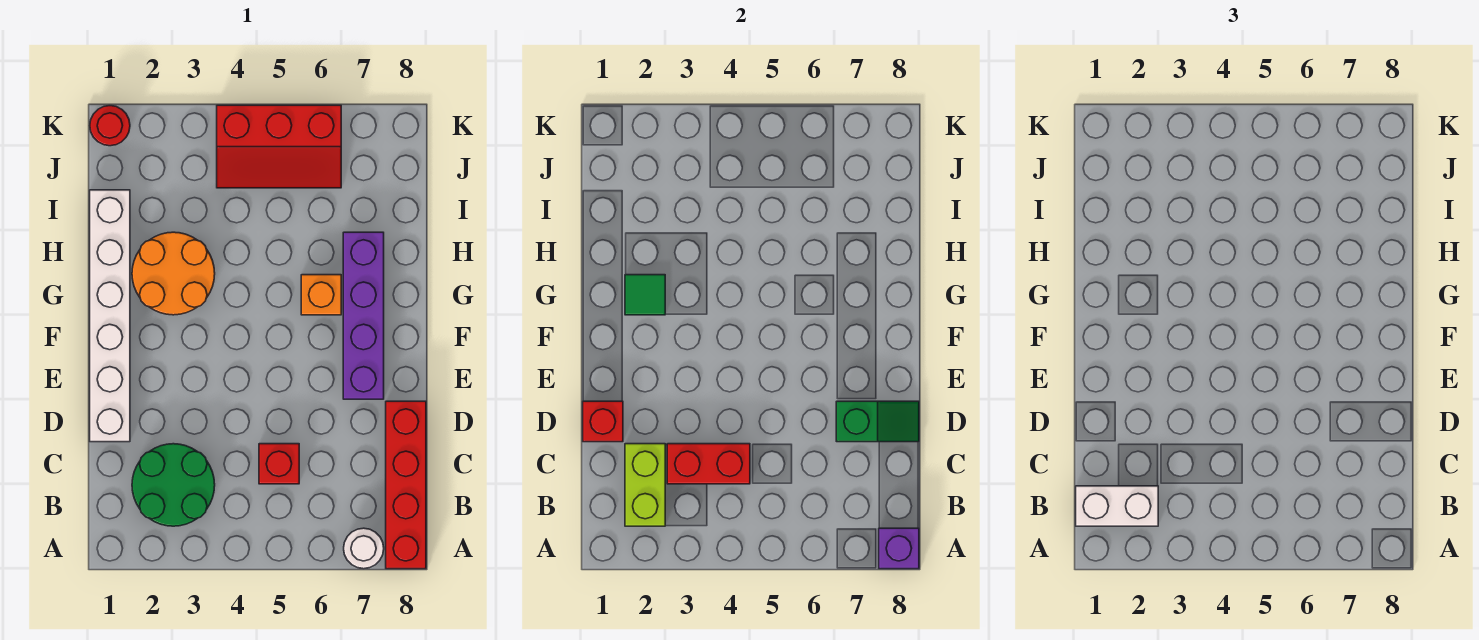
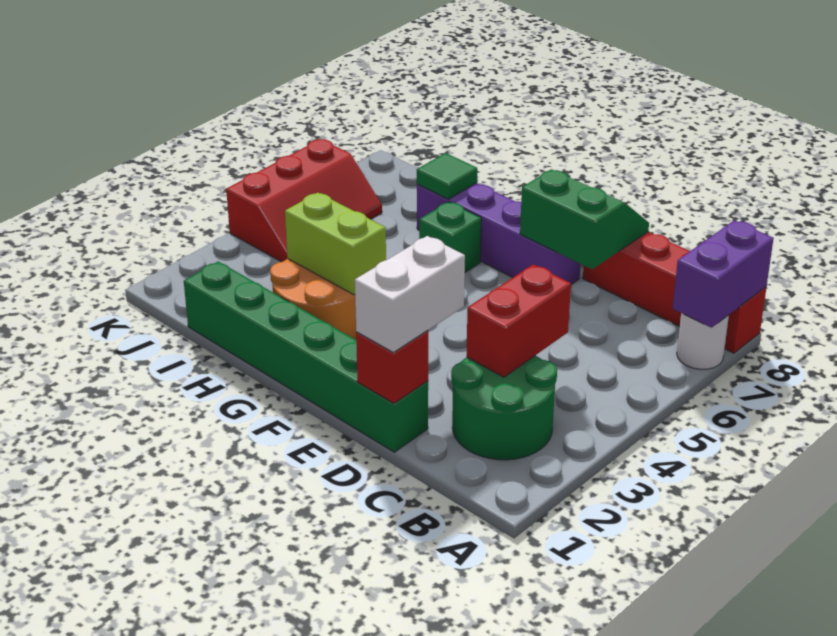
purple brick A8 level 2 -> purple brick A7:A8 level 2
white brick B1:B2 level 3 -> white brick D1:D2 level 3
lime brick B2:C2 level 2 -> lime brick G3:H3 level 2
red brick C5 level 1 -> none
white brick D1:I1 level 1 -> green brick D1:I1 level 1
green slope D7:D8 level 2 top 7 -> green slope D7:E8 level 2 top 7
green tile G2 level 2 -> green tile H7 level 2
orange brick G6 level 1 -> green brick G6 level 1
red round brick K1 level 1 -> none

